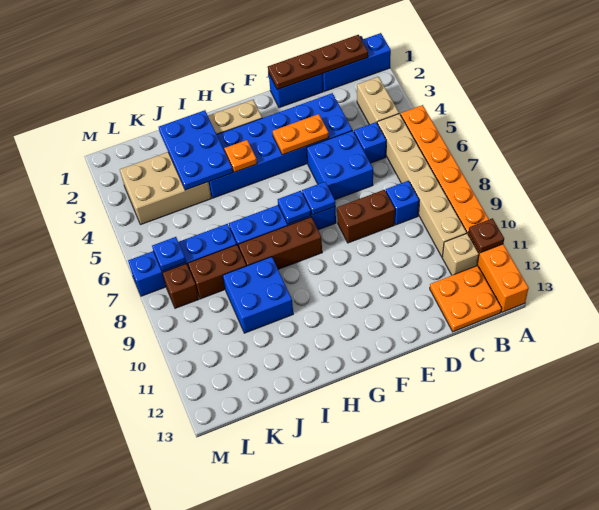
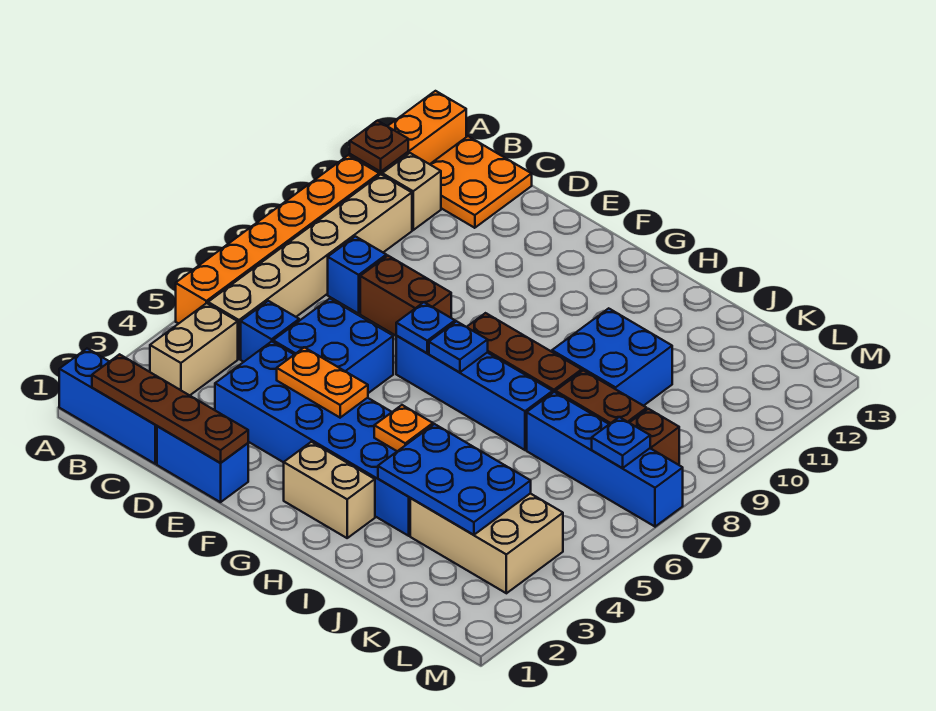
blue plate I2:J4 level 2 -> blue plate I3:K4 level 2

